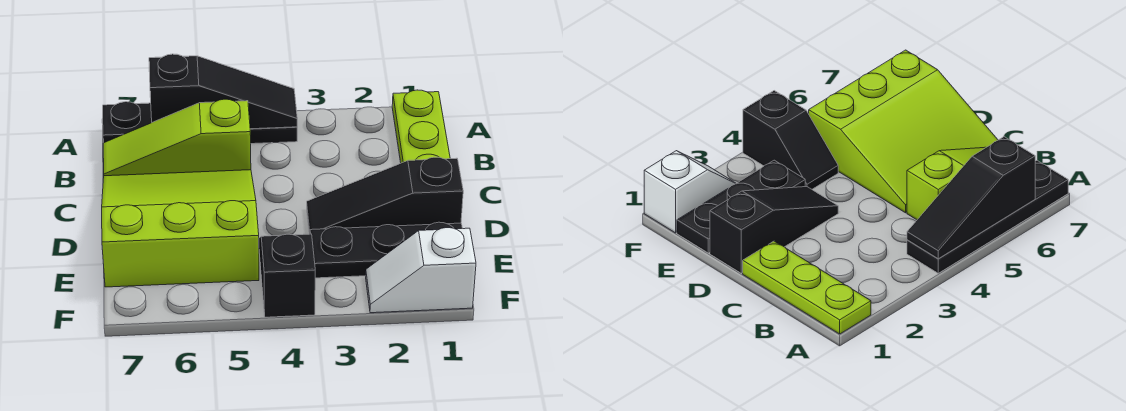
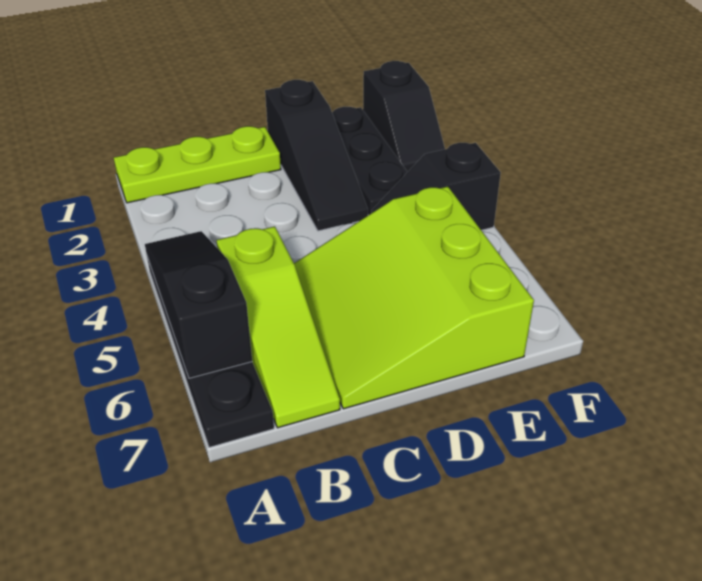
white slope F1:F2 level 1 top 1 -> black slope F1:F2 level 1 top 1

